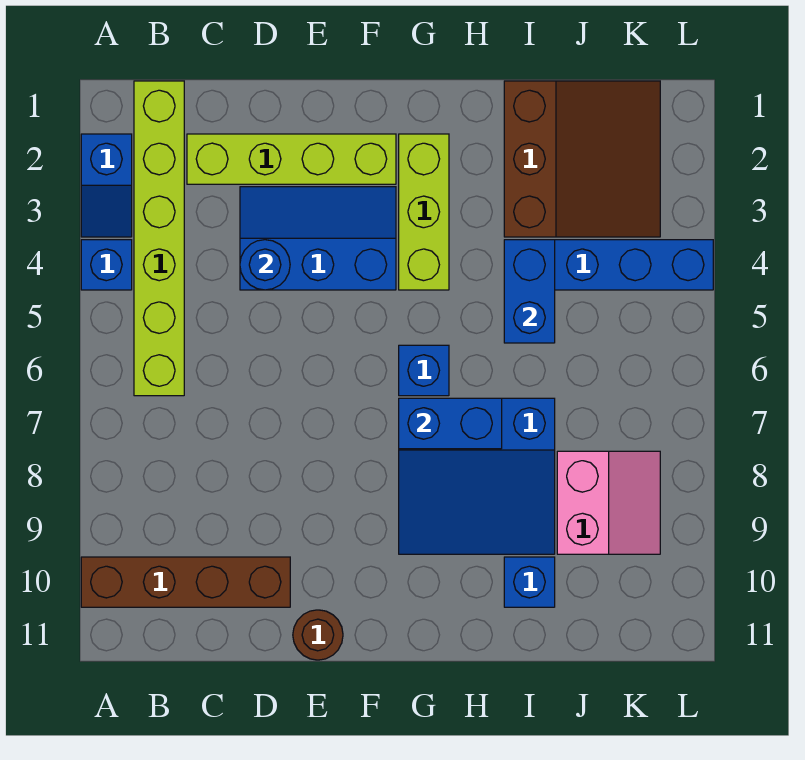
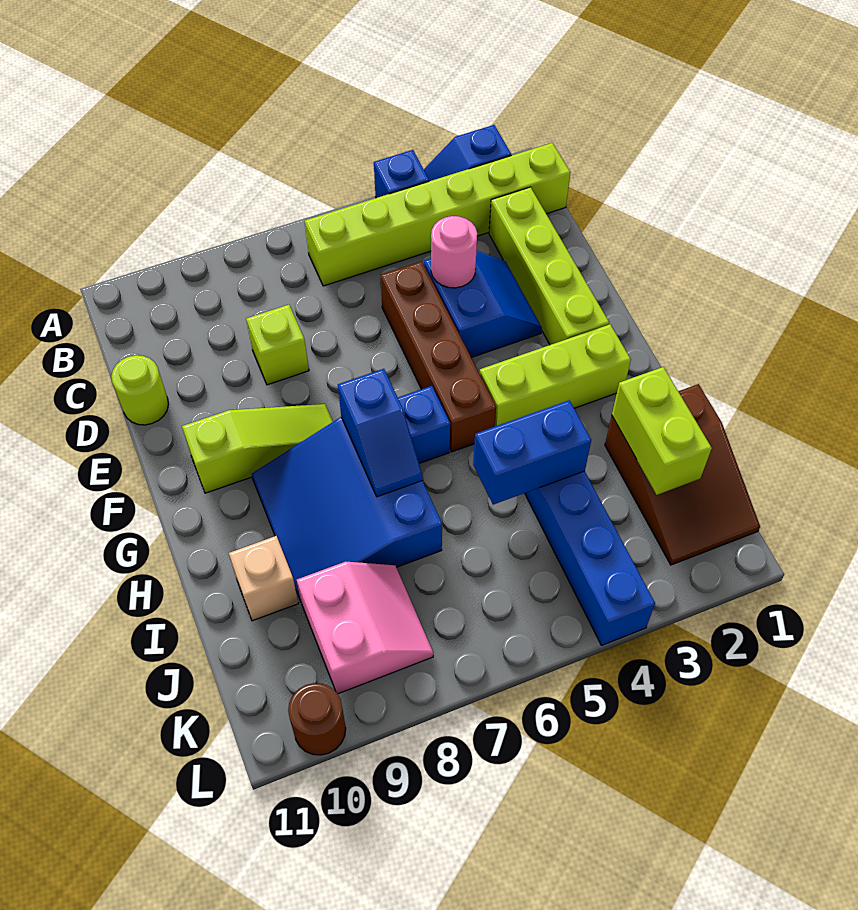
brown brick A10:D10 level 1 -> brown brick D5:G5 level 1
blue slope D3:F4 level 1 top 4 -> blue slope D3:E4 level 1 top 4
blue round brick D4 level 2 -> pink round brick D4 level 2
none -> lime brick D8 level 1
none -> lime round brick D11 level 1
brown round brick E11 level 1 -> brown round brick L10 level 1
none -> lime slope F8:F10 level 1 top 10
blue brick G7:H7 level 2 -> blue slope G7:H7 level 2 top G
brown slope I1:K3 level 1 top I -> brown slope I1:K2 level 1 top I
none -> lime brick I2:J2 level 2
blue brick I10 level 1 -> tan brick I10 level 1
pink slope J8:K9 level 1 top J -> pink slope J8:K9 level 1 top 9

